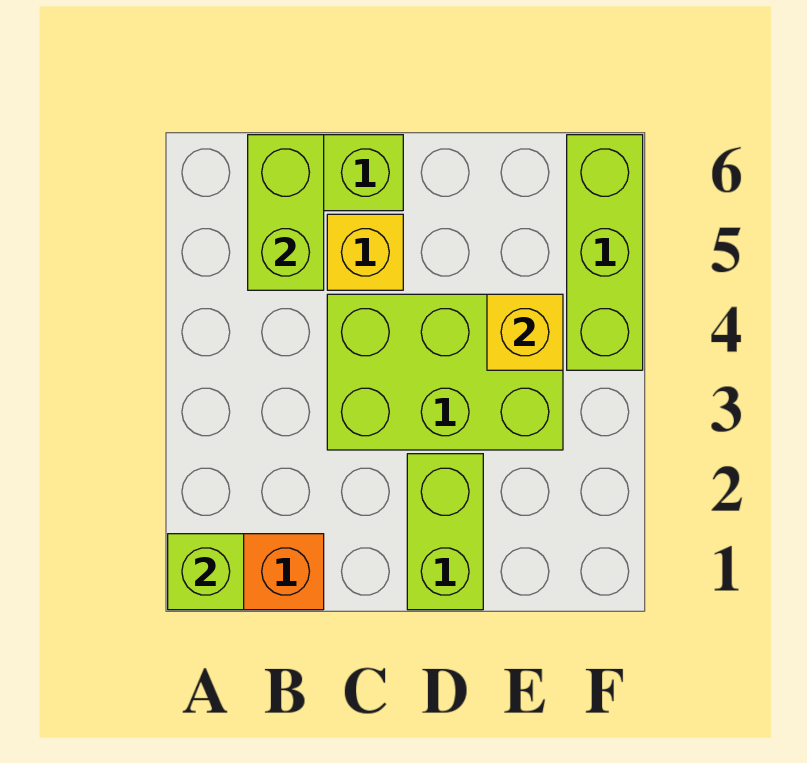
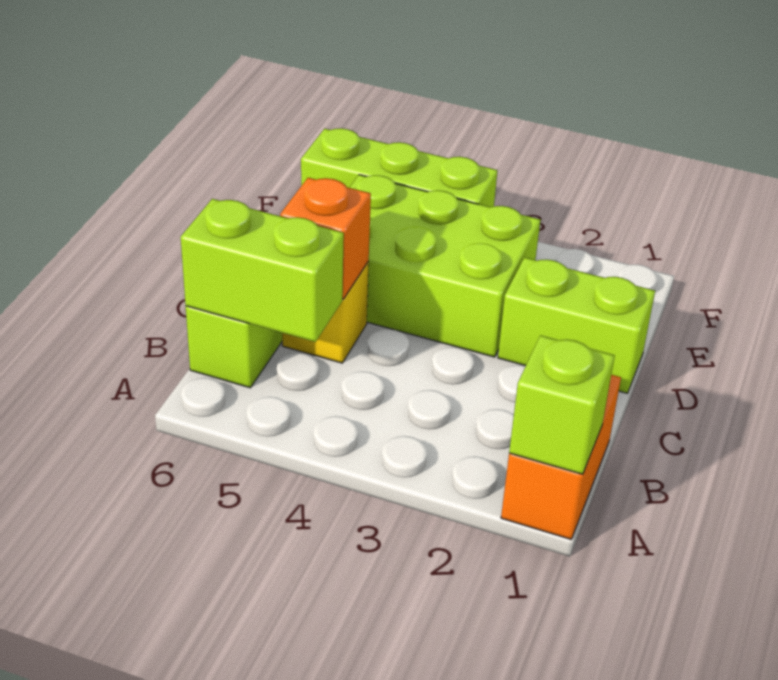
lime brick C3:E4 level 1 -> lime brick D3:E5 level 1
none -> orange brick C5 level 2
yellow brick E4 level 2 -> none

